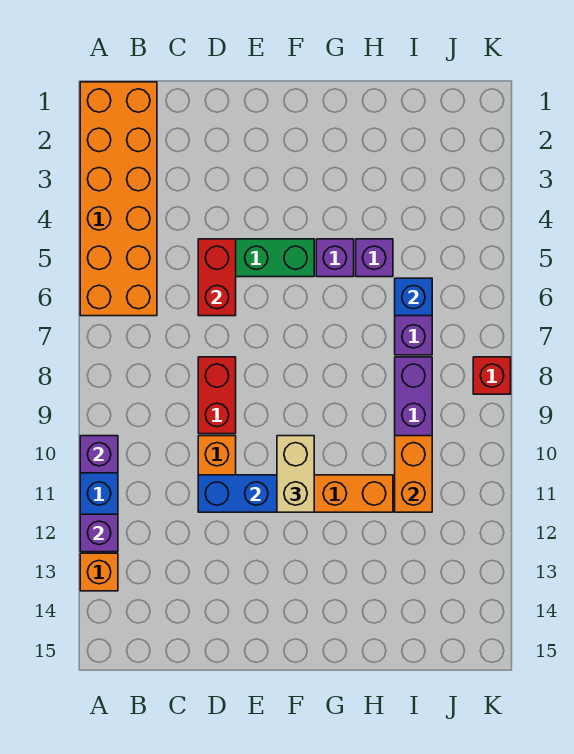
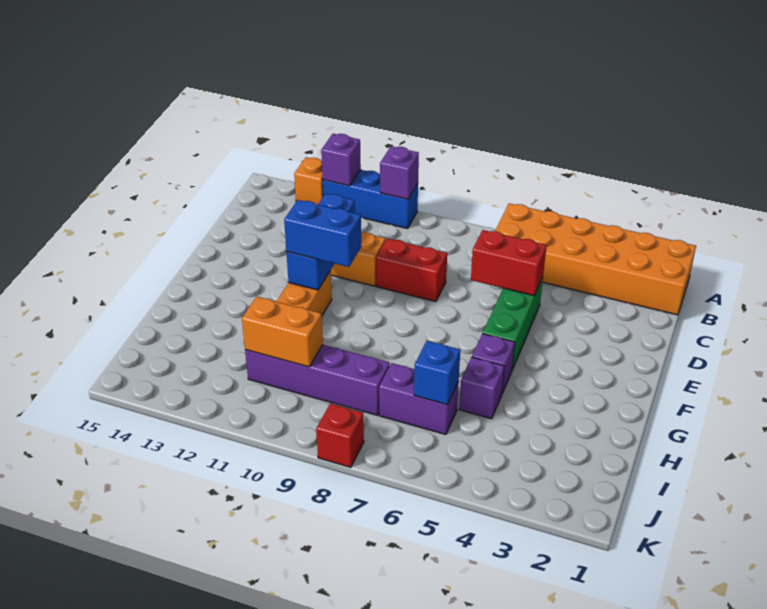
tan brick F10:F11 level 3 -> blue brick F10:F11 level 3

